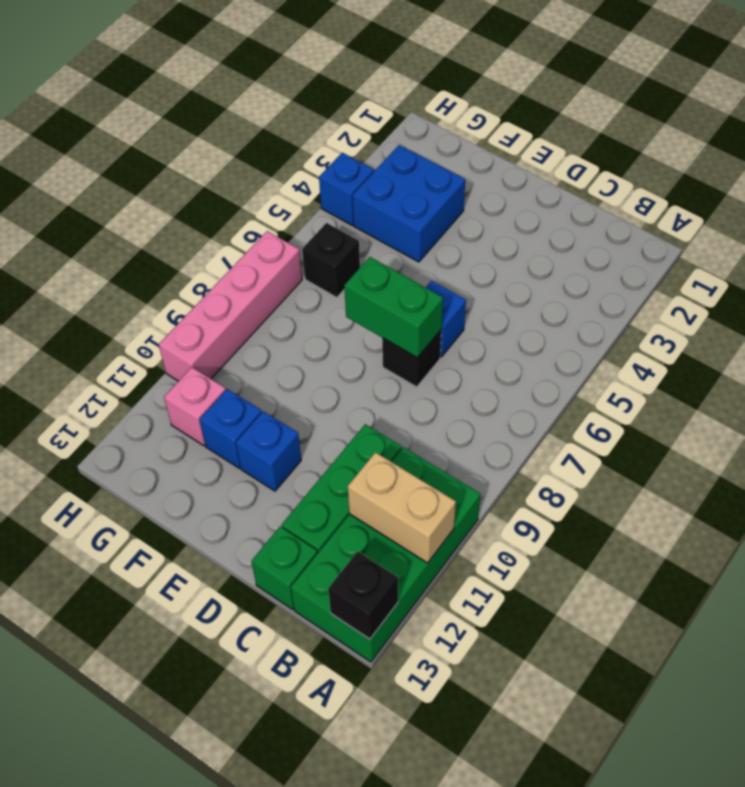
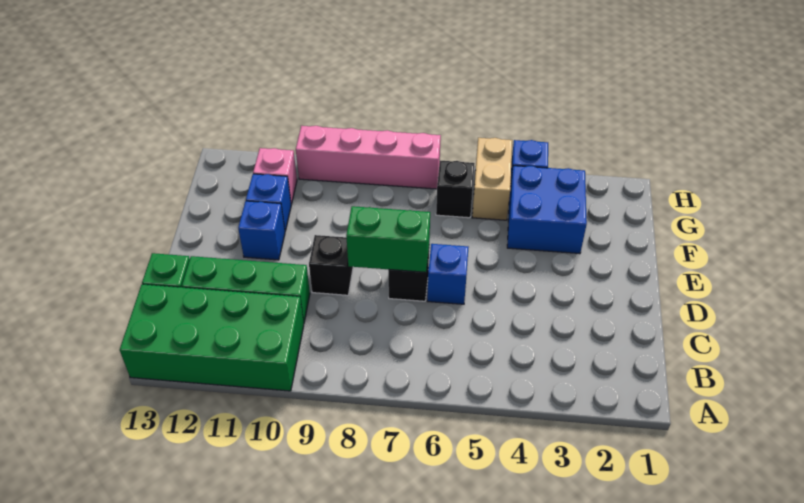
tan brick A11:B11 level 2 -> tan brick G5:H5 level 1
black brick A13 level 2 -> black brick D9 level 1
green brick D7:E7 level 2 -> green brick D7:D8 level 2

